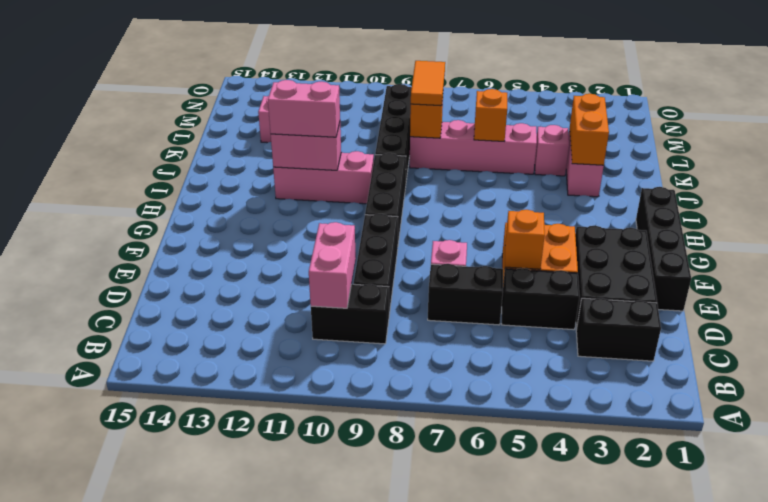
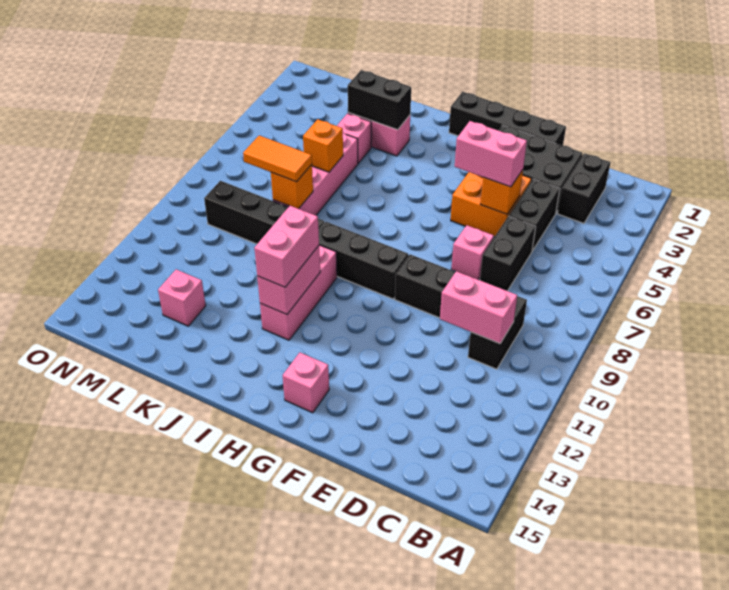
none -> pink brick E5:F5 level 3
none -> pink brick G14 level 1
orange brick J3:K3 level 2 -> black brick J3:K3 level 2

